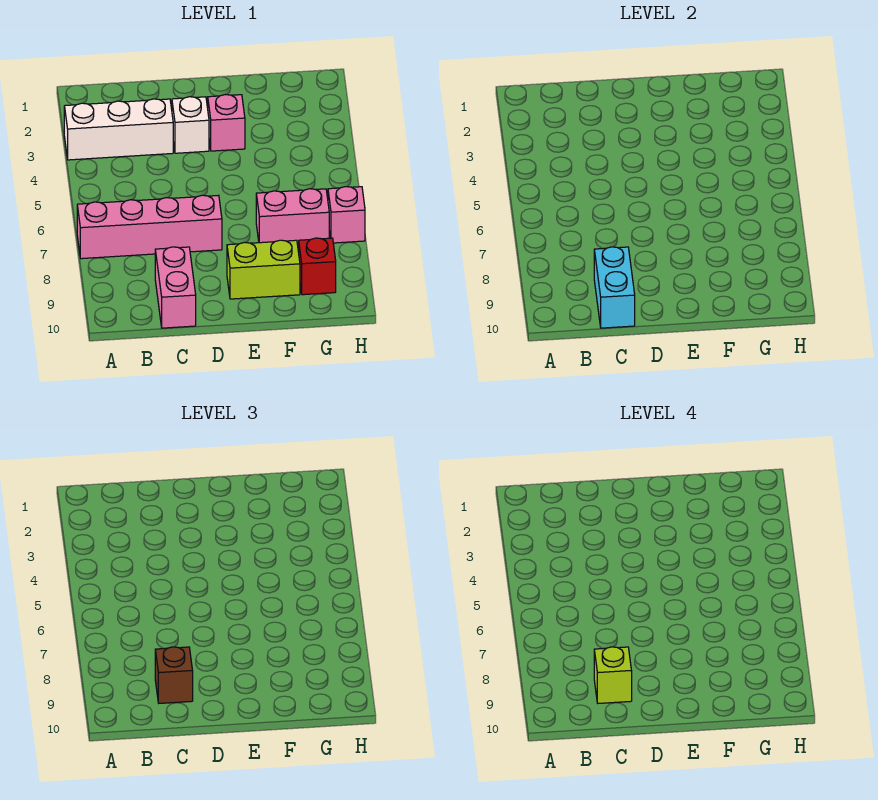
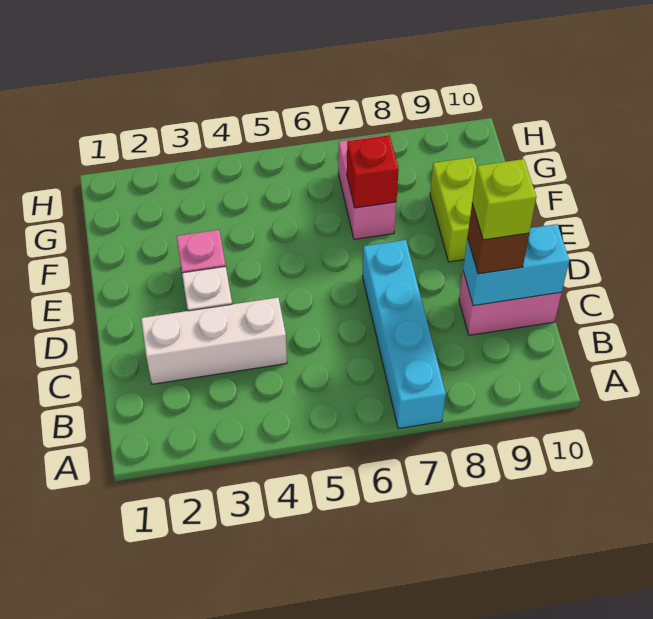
white brick A3:C3 level 1 -> white brick C2:C4 level 1
pink brick A7:D7 level 1 -> cyan brick A7:D7 level 1
red brick G9 level 1 -> red brick F7 level 2
pink brick H7 level 1 -> none

